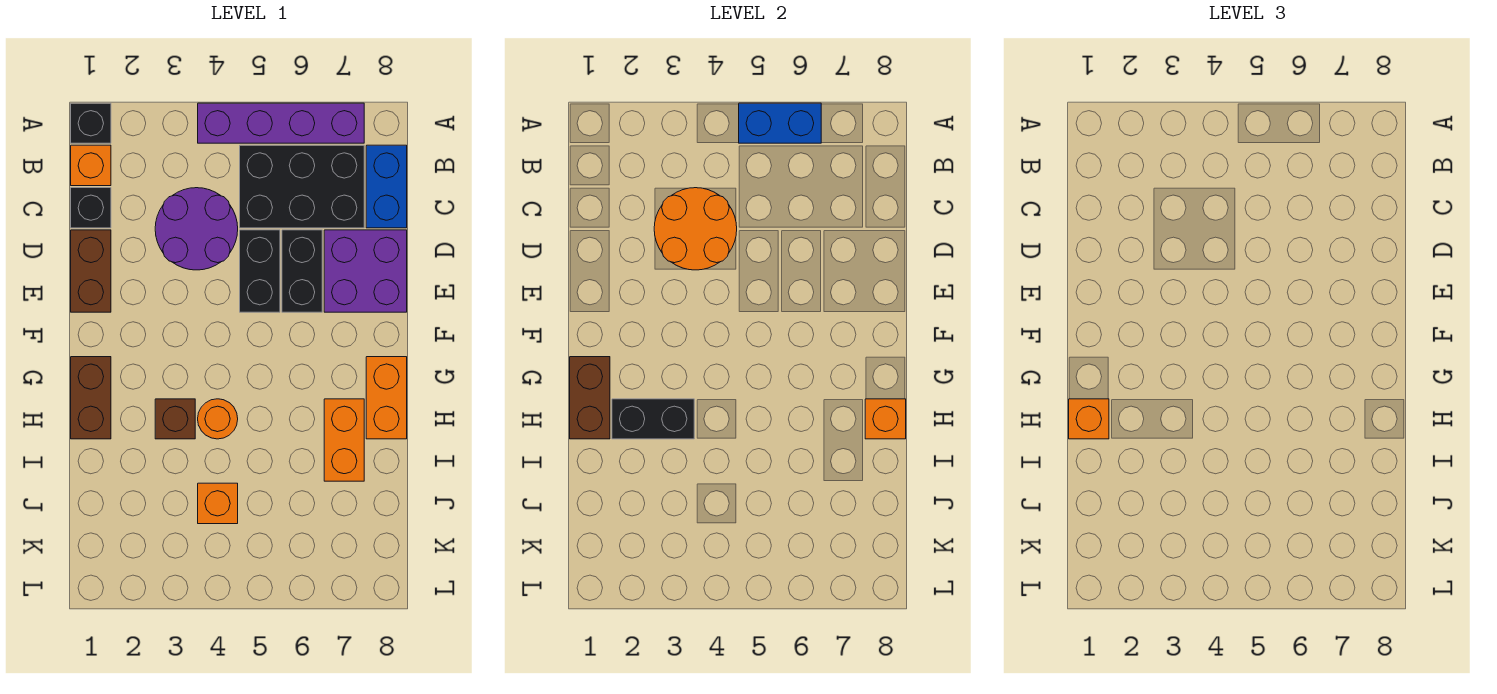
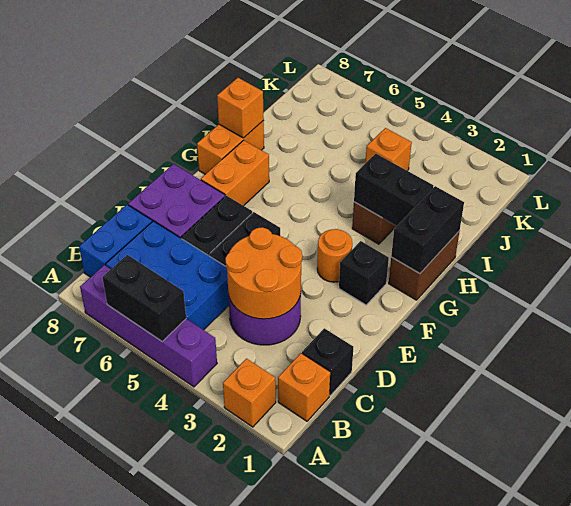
black brick A1 level 1 -> black brick F2 level 1
blue brick A5:A6 level 2 -> black brick A5:A6 level 2
black brick B5:C7 level 1 -> blue brick B5:C7 level 1
brown brick D1:E1 level 1 -> none
brown brick G1:H1 level 2 -> black brick G1:H1 level 2
orange brick H1 level 3 -> orange brick A2 level 1
orange round brick H4 level 1 -> orange round brick F3 level 1
orange brick H7:I7 level 1 -> orange brick F7:G7 level 1

